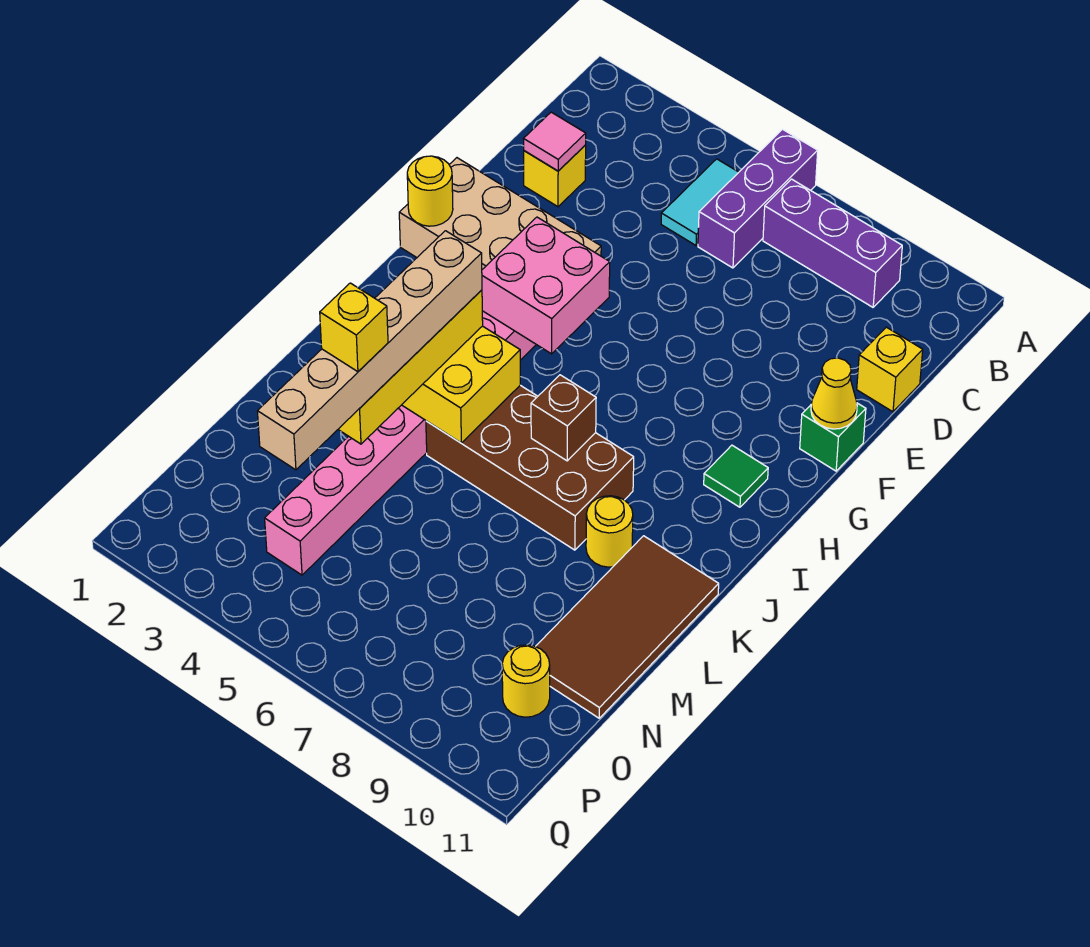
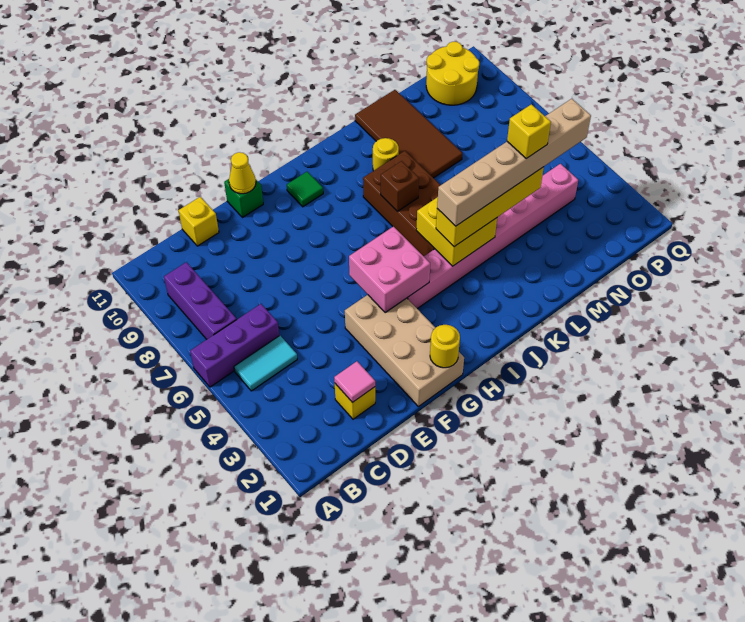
brown tile K10:N11 level 1 -> brown tile L8:M11 level 1
yellow round brick O10 level 1 -> yellow round brick O10:P11 level 1

